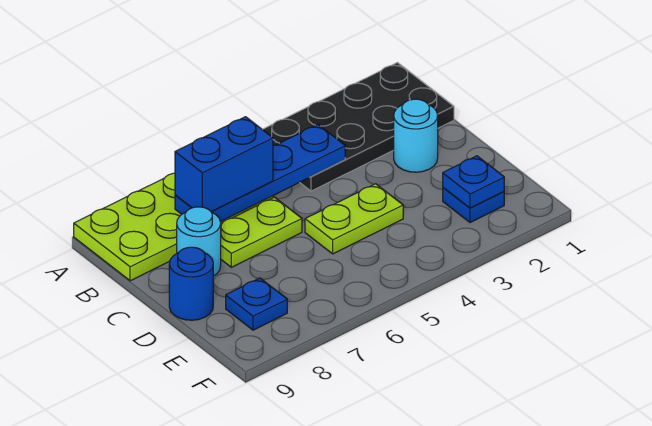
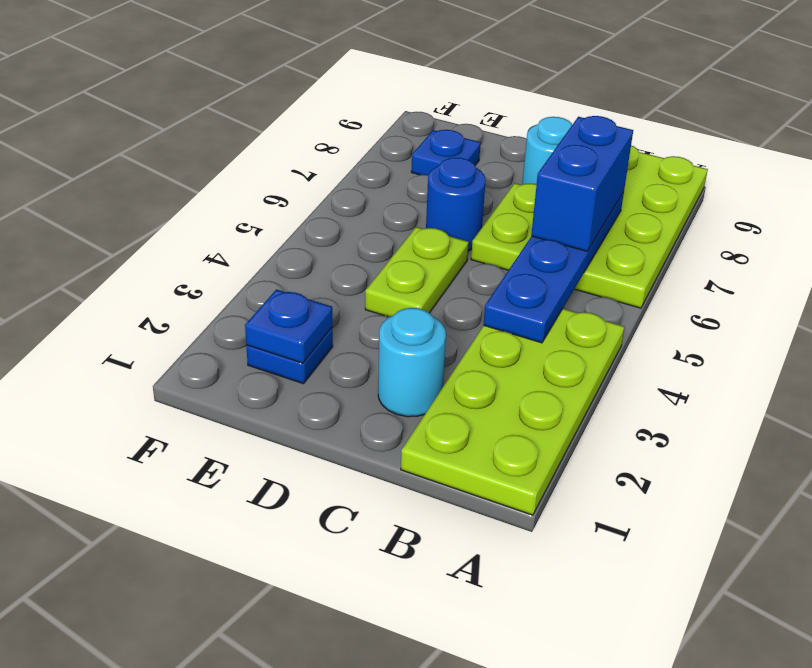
black plate A1:B4 level 1 -> lime plate A1:B4 level 1
blue round brick D9 level 1 -> blue round brick D6 level 1

